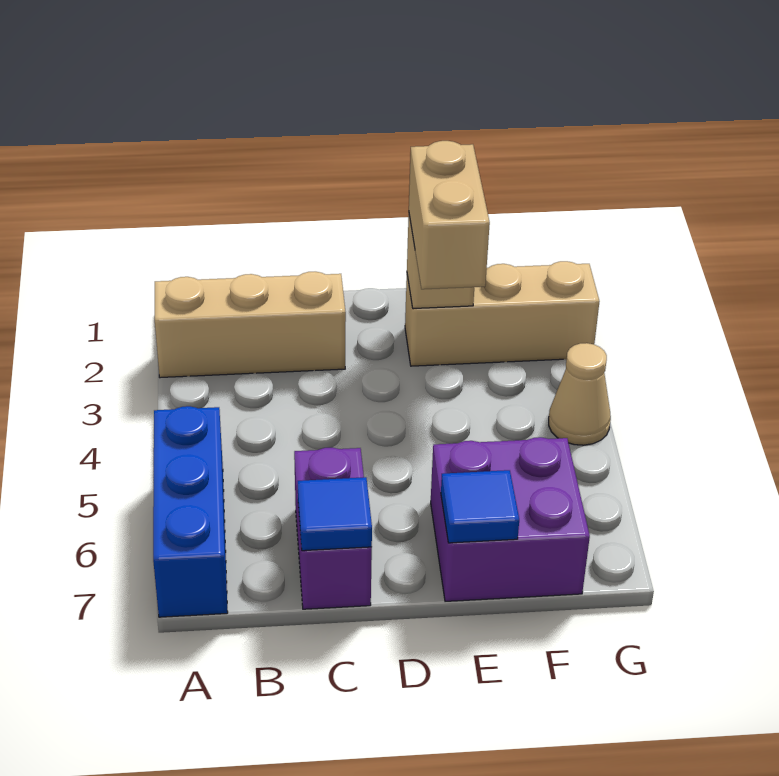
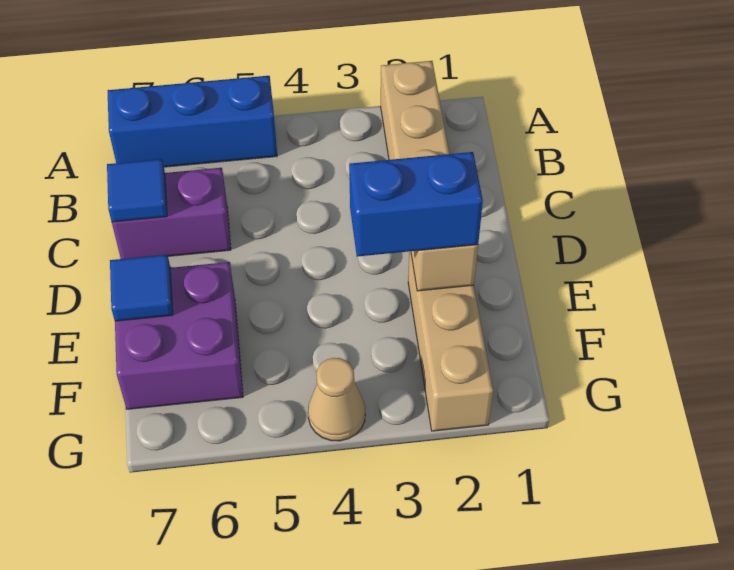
tan brick E2:E3 level 3 -> blue brick E2:E3 level 3

